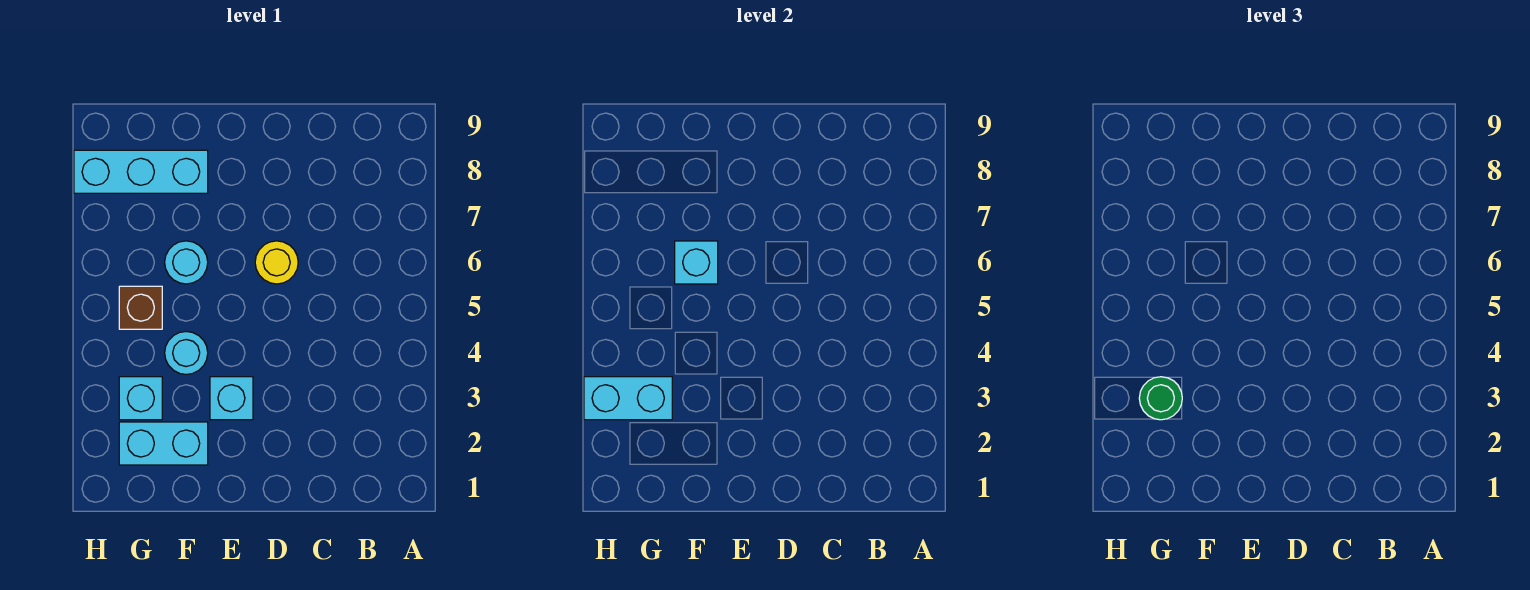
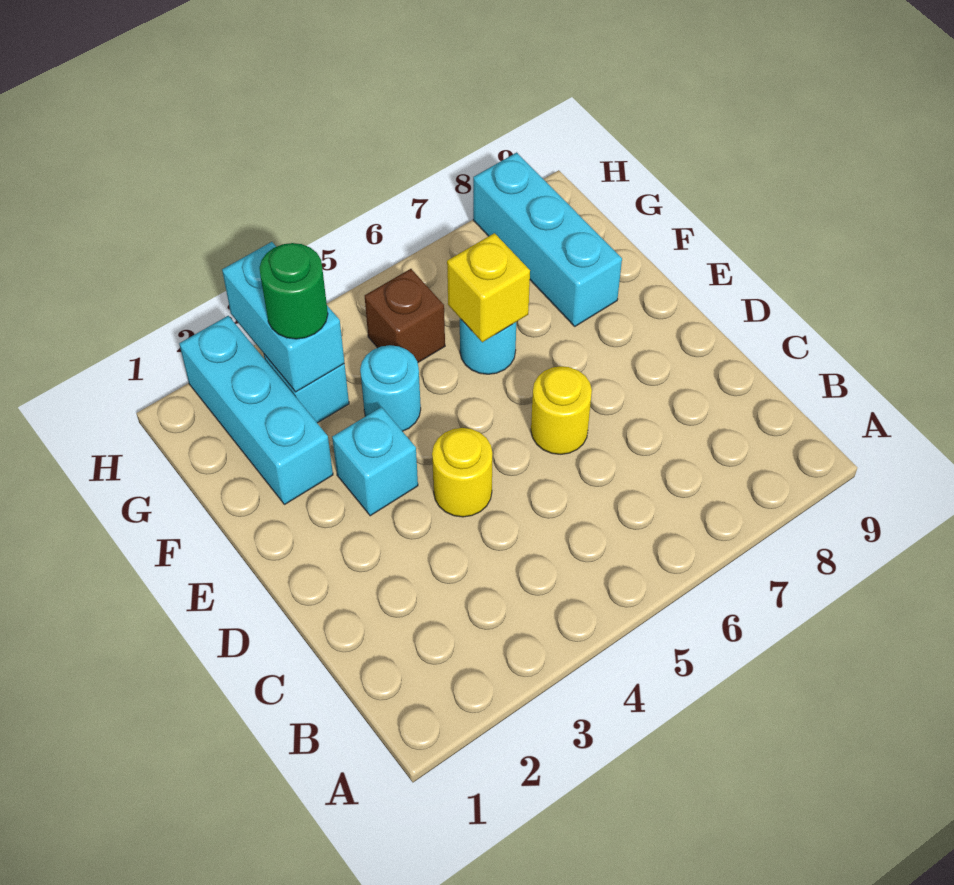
none -> yellow round brick D4 level 1
cyan brick F2:G2 level 1 -> cyan brick F2:H2 level 1
cyan brick F6 level 2 -> yellow brick F6 level 2

